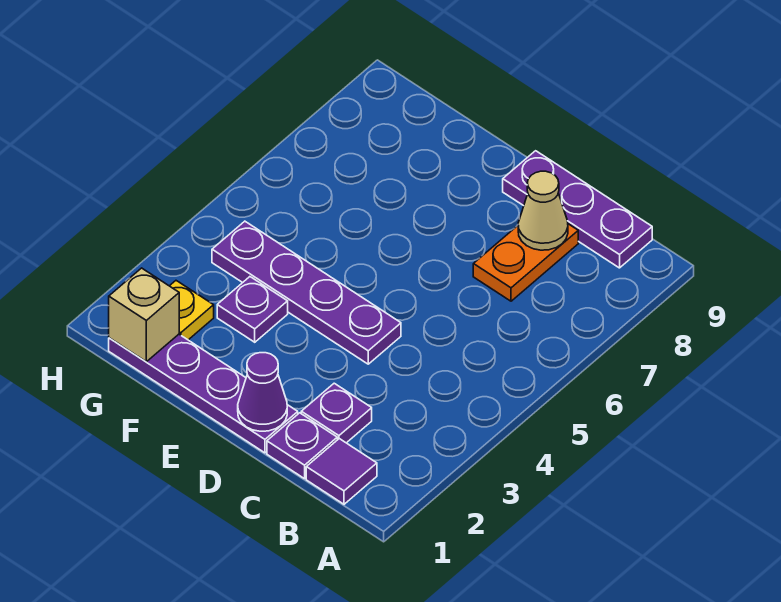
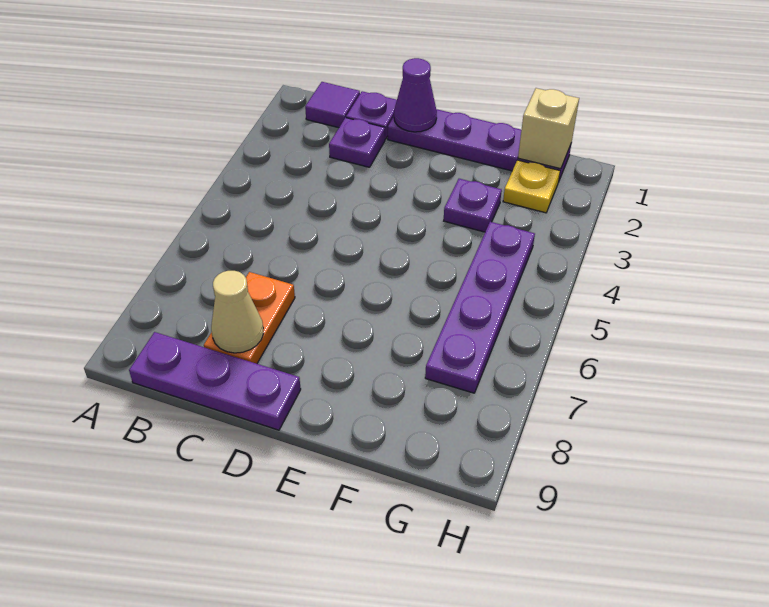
purple plate D4:G4 level 1 -> purple plate G4:G7 level 1

